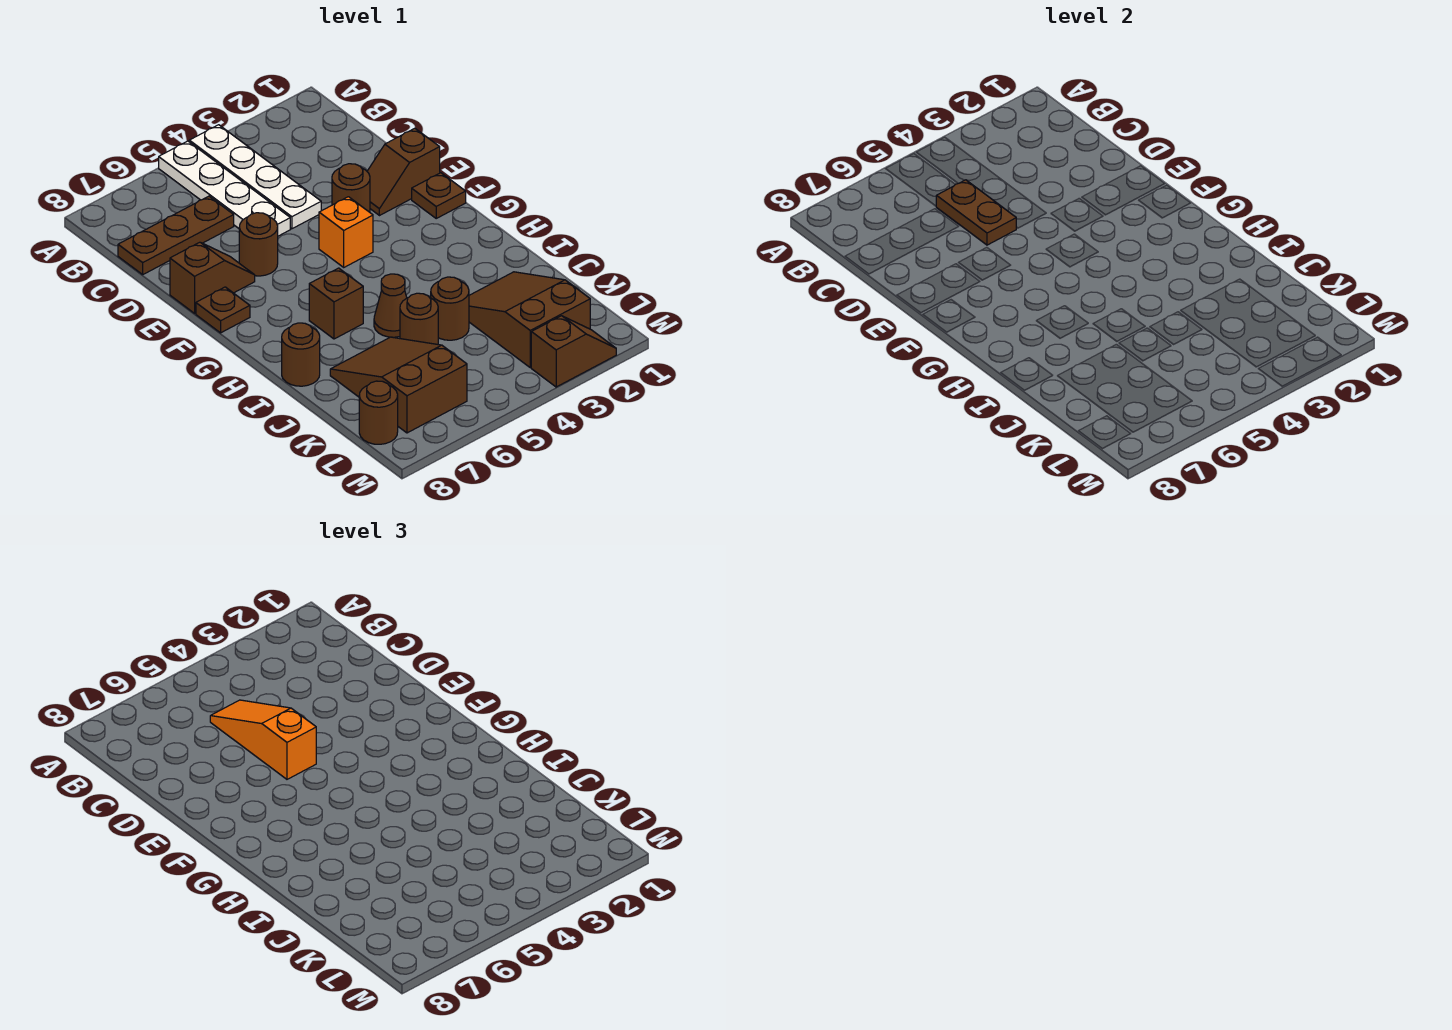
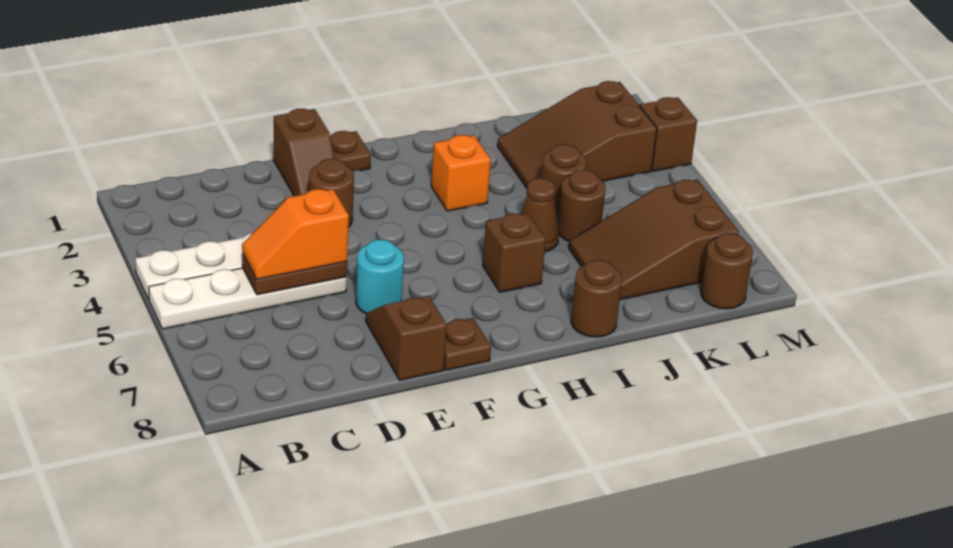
orange slope C5:E5 level 3 top E -> orange slope C5:D5 level 3 top D
brown plate C6:C8 level 1 -> none
brown round brick E6 level 1 -> cyan round brick E6 level 1
orange brick F4 level 1 -> orange brick H3 level 1

